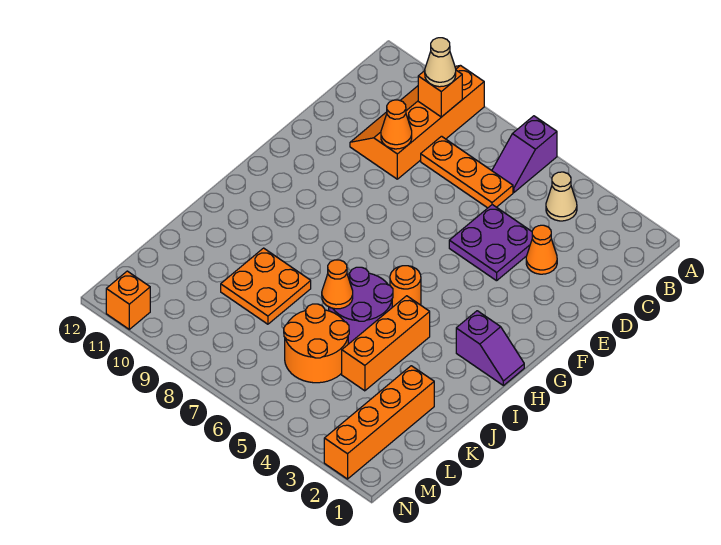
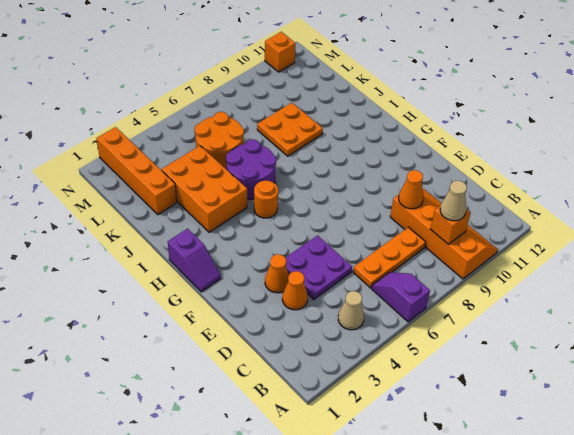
purple slope H1:H2 level 1 top 2 -> purple slope G1:H1 level 1 top H
orange brick I4:K4 level 1 -> orange brick I3:K4 level 1
orange cone J6 level 2 -> orange cone E3 level 1

